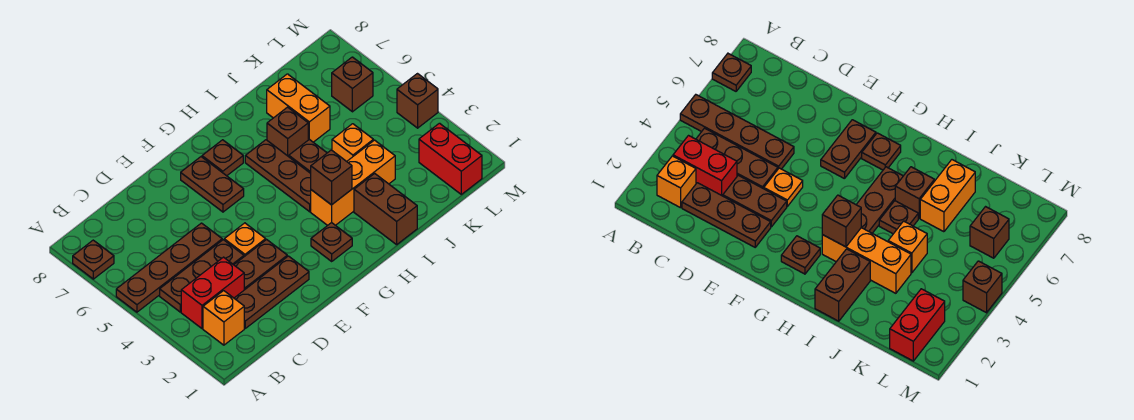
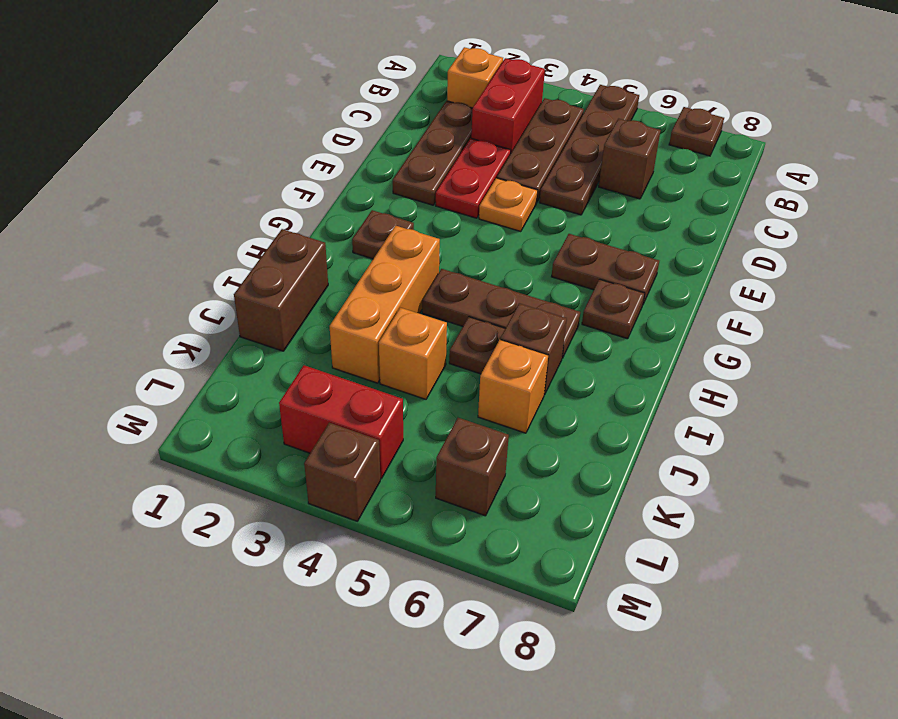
brown plate D3:E3 level 1 -> red plate D3:E3 level 1
brown brick H3 level 2 -> brown brick C6 level 1
brown brick I1:I2 level 1 -> brown brick I1:J1 level 1
orange brick J6:J7 level 1 -> orange brick J6 level 1
red brick L1:L2 level 1 -> red brick L3:L4 level 1

